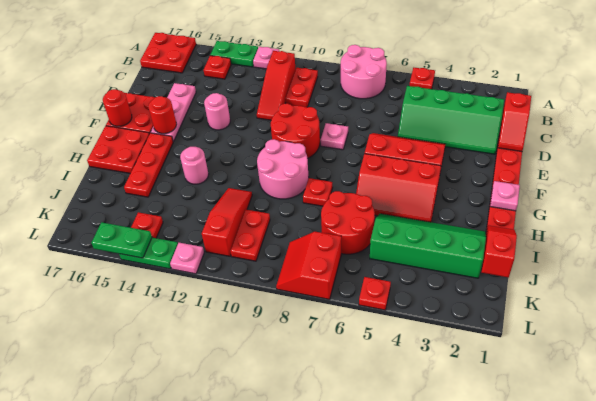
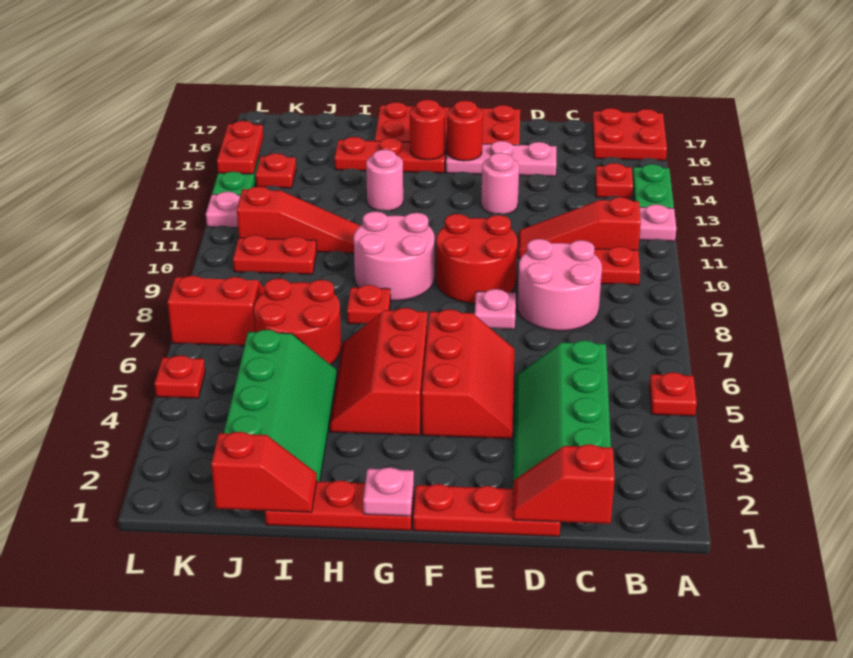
pink round brick A7:B8 level 1 -> pink round brick C8:D9 level 1
red round brick F17 level 2 -> red round brick G15 level 2
green plate L14:L15 level 2 -> red plate L14:L15 level 2

